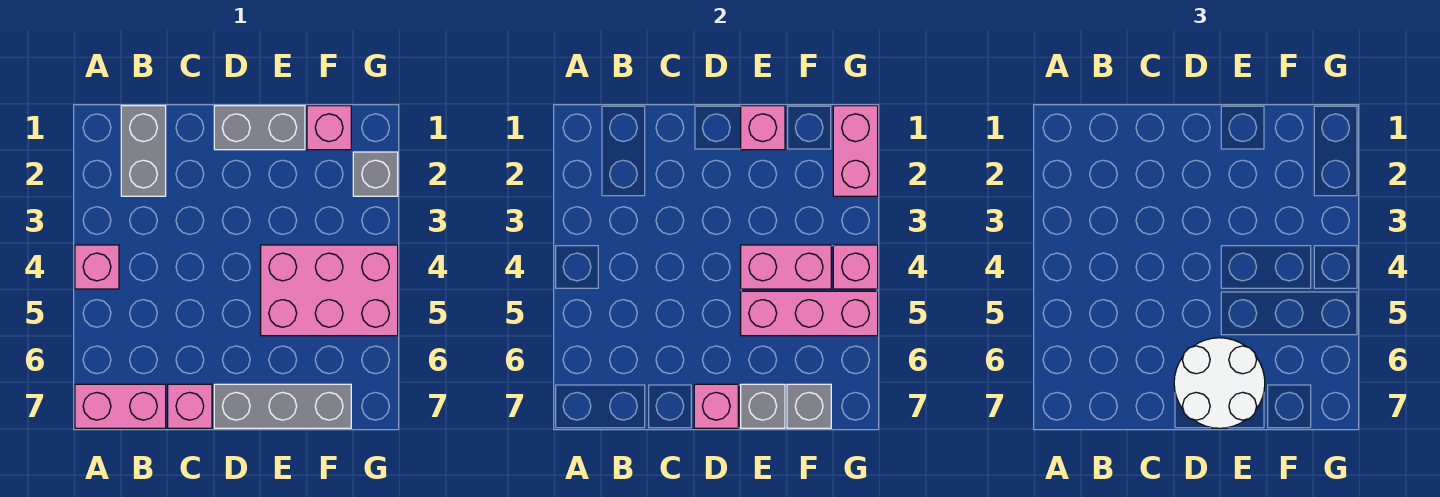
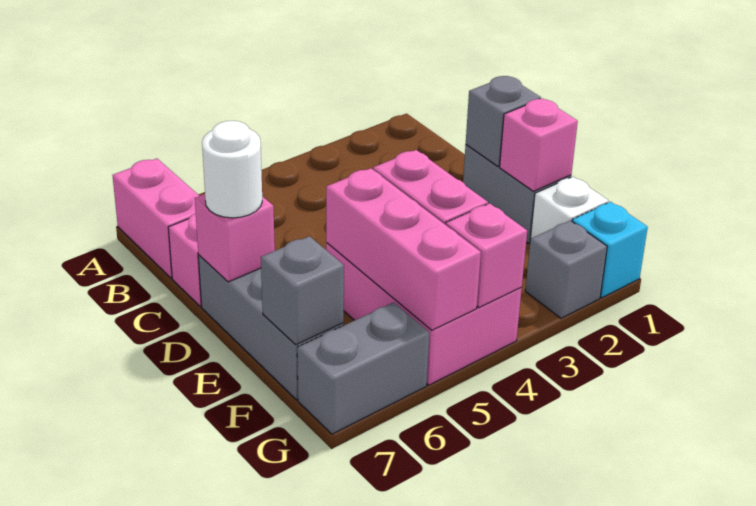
pink brick A4 level 1 -> none
grey brick B1:B2 level 1 -> grey brick G6:G7 level 1
white round brick D6:E7 level 3 -> white round brick D7 level 3
grey brick E7 level 2 -> grey brick D1 level 2
pink brick F1 level 1 -> white brick F1 level 1
none -> cyan brick G1 level 1
pink brick G1:G2 level 2 -> none

